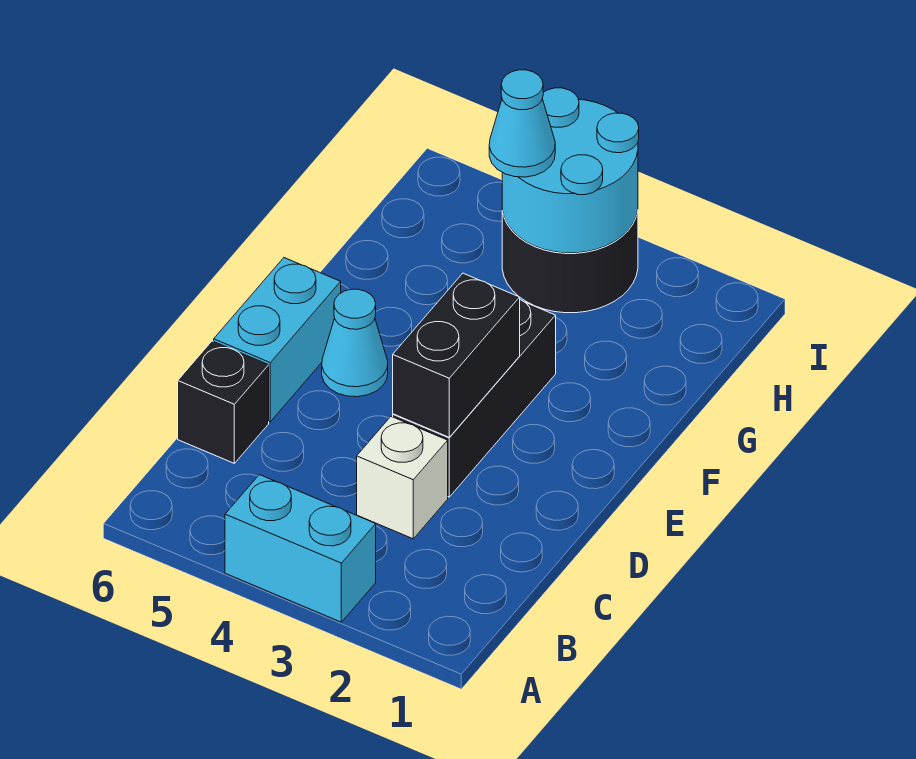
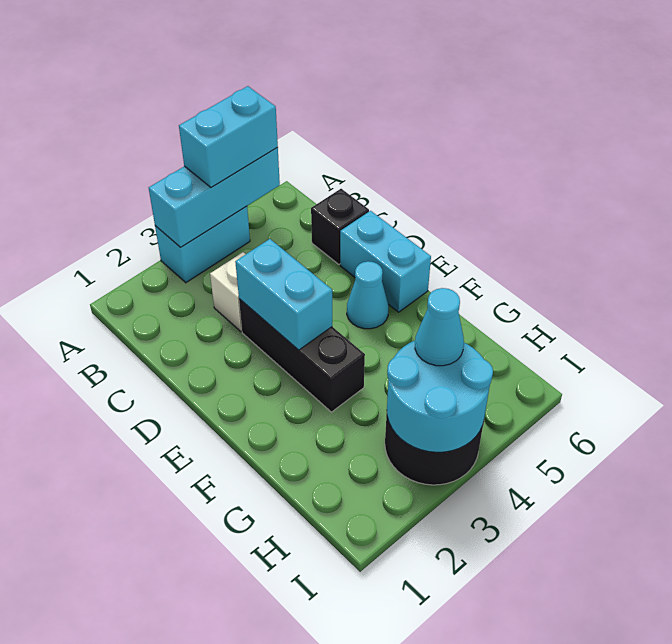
none -> cyan brick A3:A5 level 2
none -> cyan brick A4:A5 level 3
black brick D3:E3 level 2 -> cyan brick D3:E3 level 2

